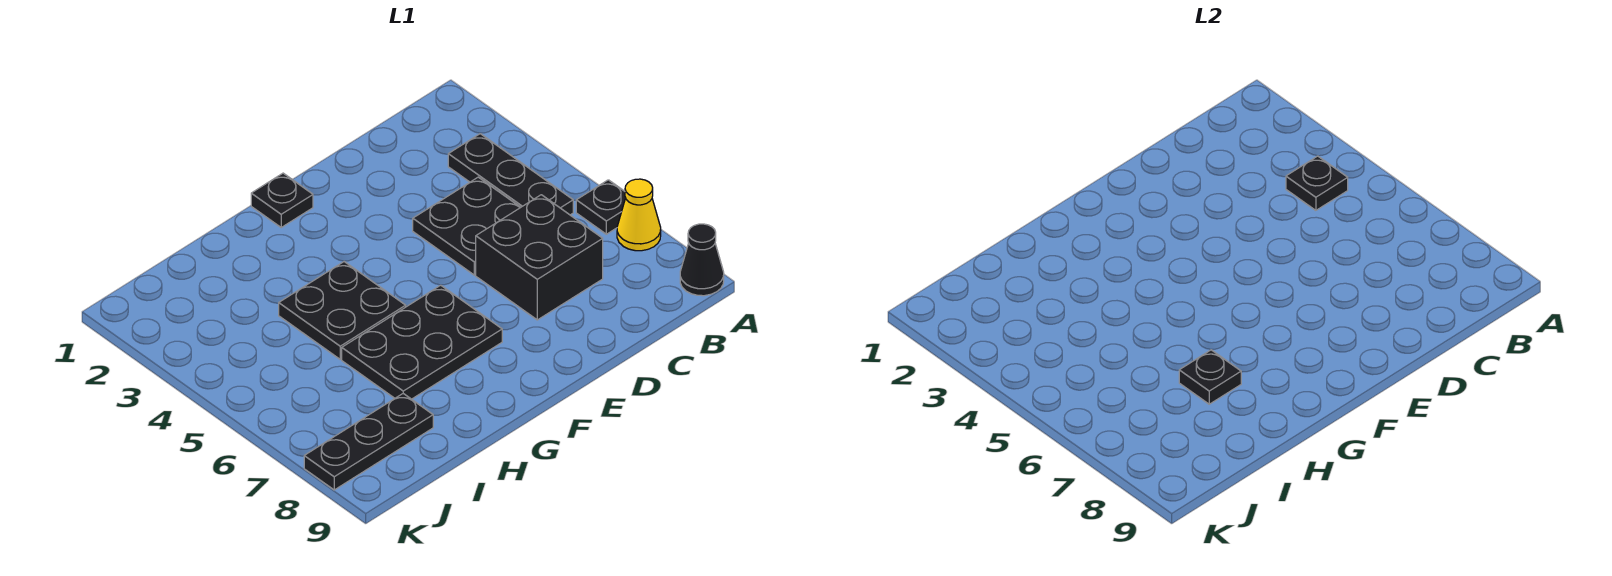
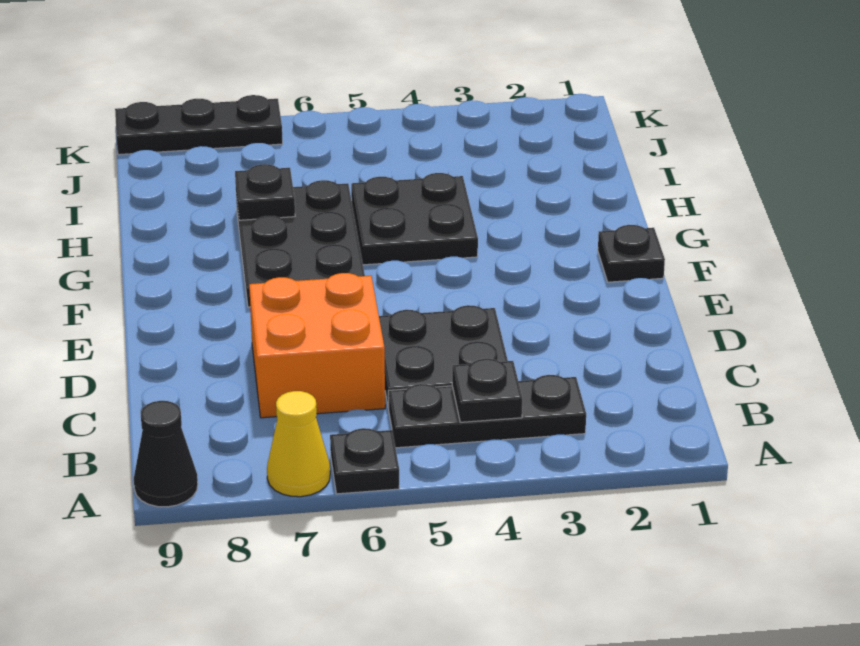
black brick C6:D7 level 1 -> orange brick C6:D7 level 1
black plate I8:K8 level 1 -> black plate K7:K9 level 1

